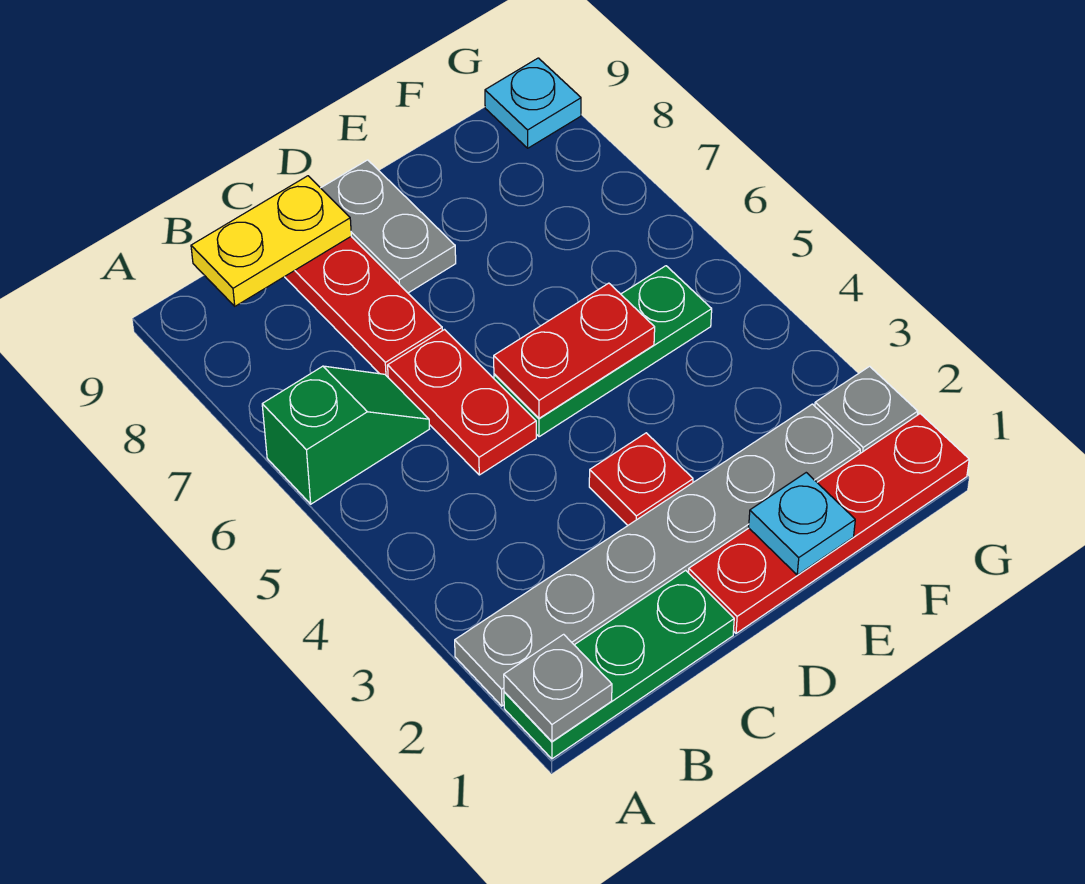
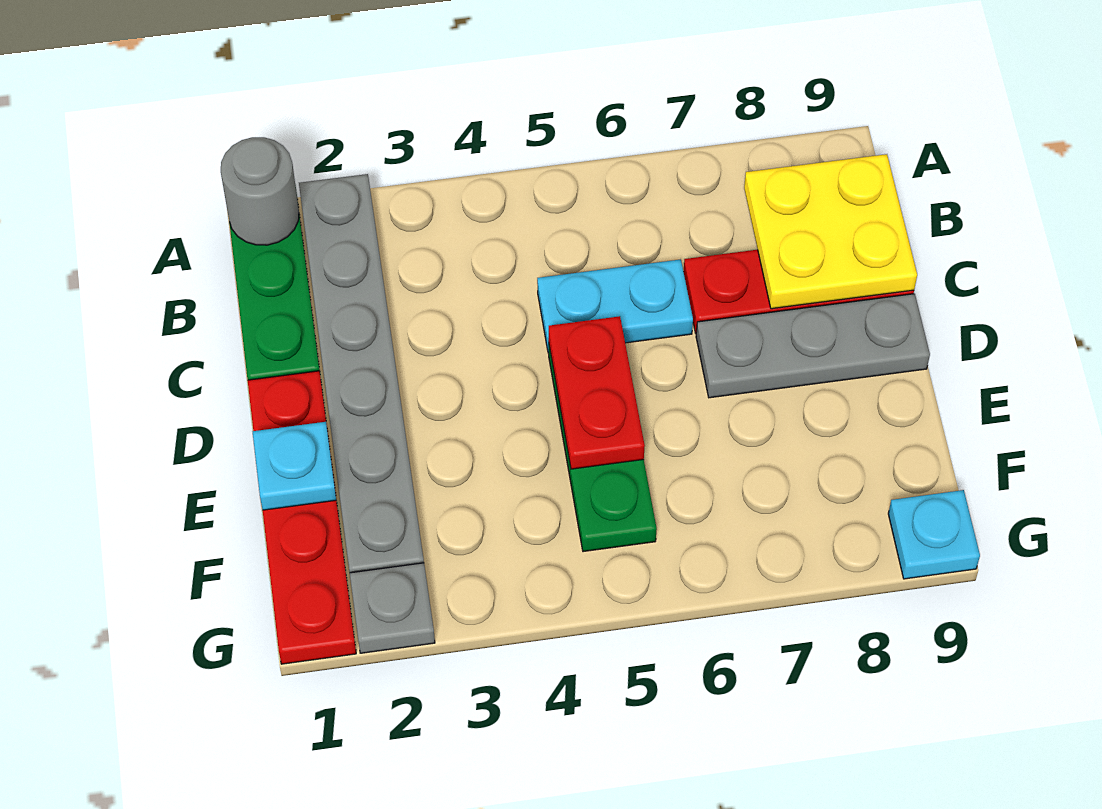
grey plate A1 level 2 -> grey round brick A1 level 2
green slope A6:B6 level 1 top A -> none
yellow plate B9:C9 level 2 -> yellow plate B8:C9 level 2
red plate C5:C6 level 1 -> cyan plate C5:C6 level 1
red plate D3 level 1 -> none
grey plate D8:D9 level 1 -> grey plate D7:D9 level 1

